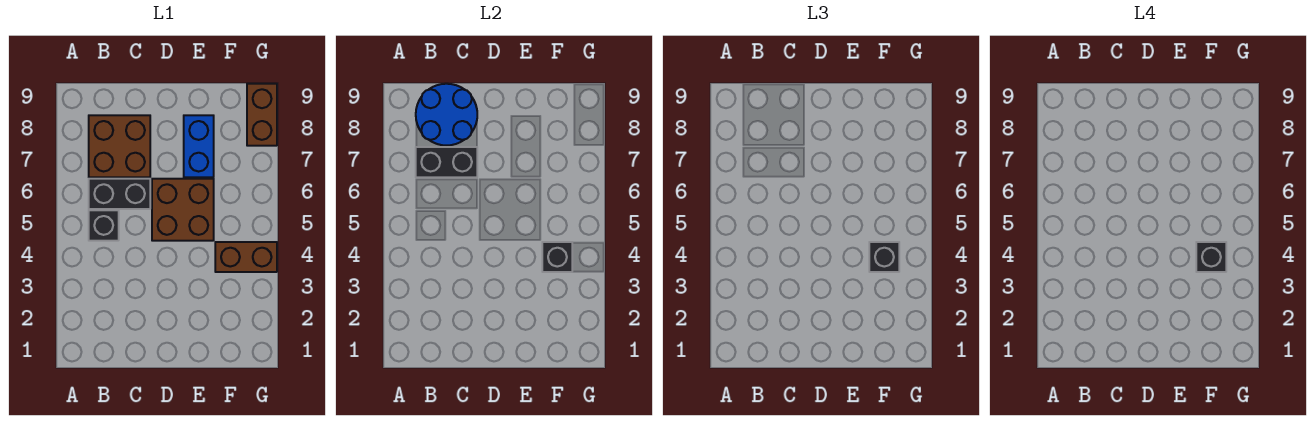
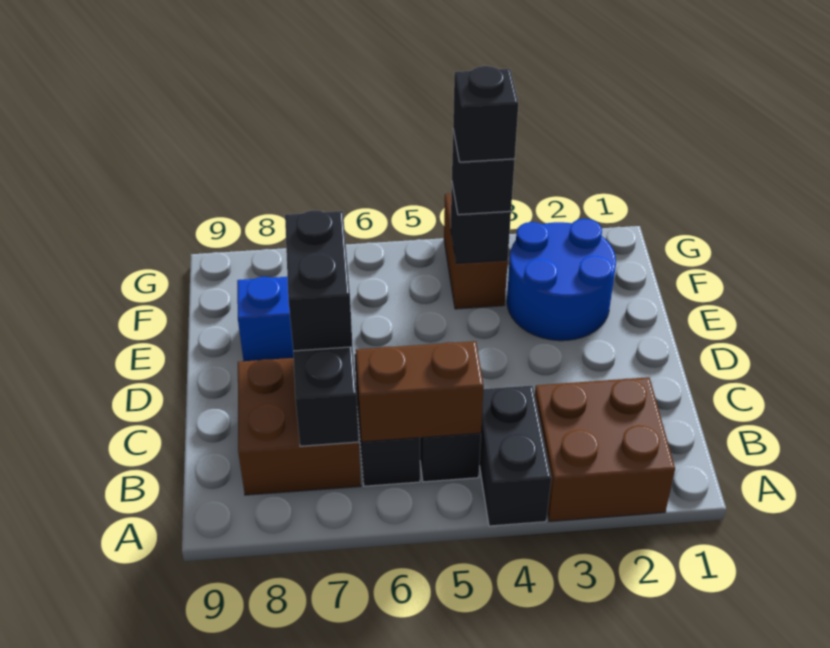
none -> black brick A4:B4 level 1
blue round brick B8:C9 level 2 -> blue round brick E2:F3 level 1
none -> black brick C7:D7 level 3
brown brick D5:E6 level 1 -> brown brick A2:B3 level 1
brown brick G8:G9 level 1 -> brown brick B5:B6 level 2

